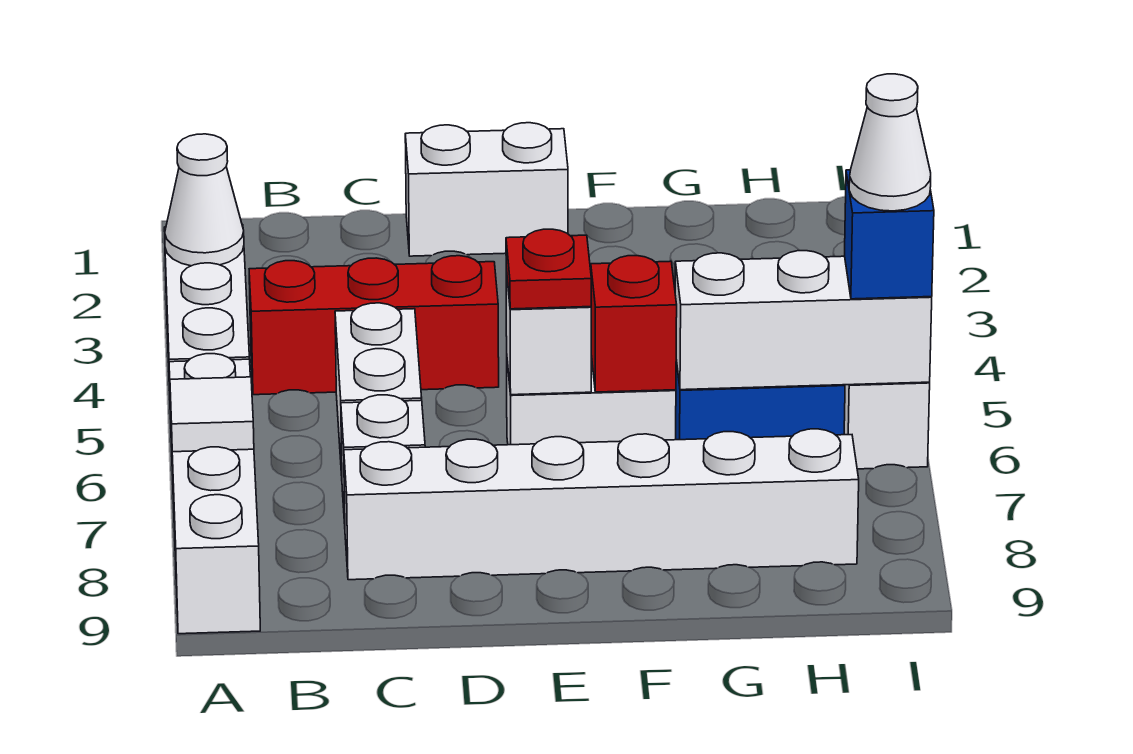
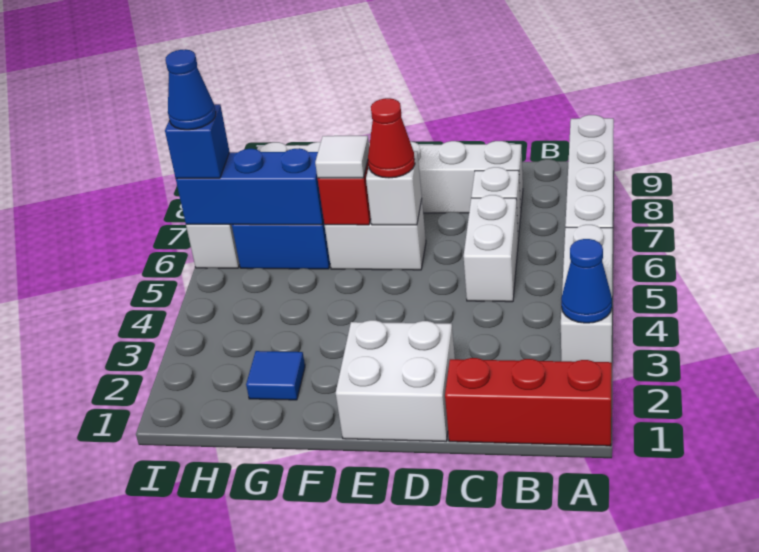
white cone A3 level 2 -> blue cone A3 level 2
white tile A7 level 2 -> white tile F6 level 3
red brick B4:D4 level 1 -> red brick A1:C1 level 1
white brick D1:E1 level 1 -> white brick D1:E2 level 1
red plate E6 level 3 -> red cone E6 level 3
none -> blue tile G2 level 1
white brick G6:I6 level 2 -> blue brick G6:I6 level 2
white cone I6 level 4 -> blue cone I6 level 4

